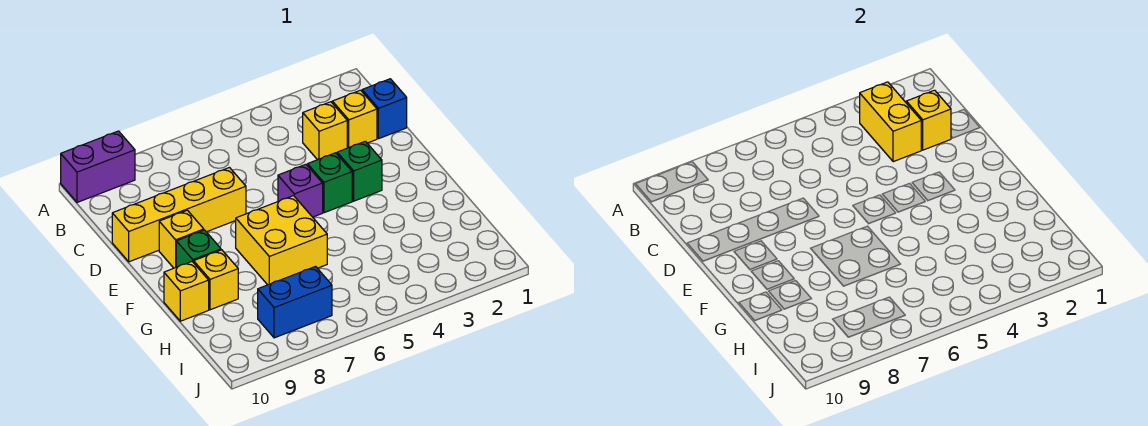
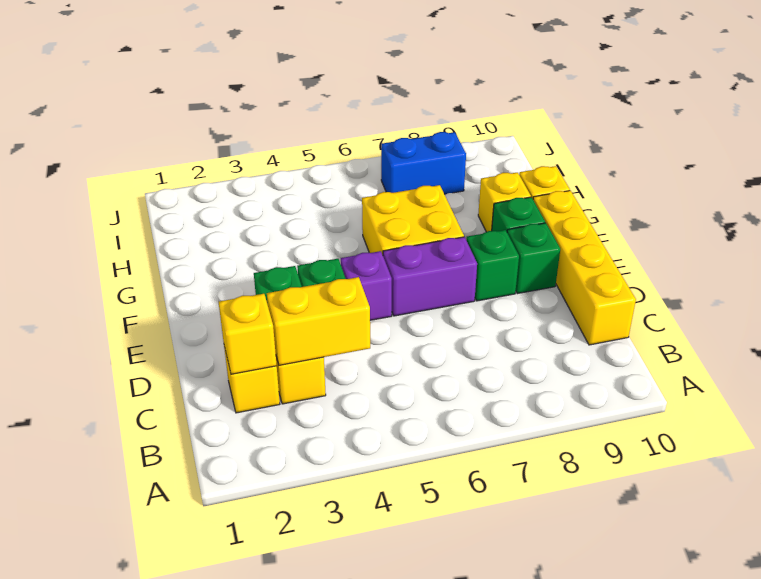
purple brick A9:A10 level 1 -> purple brick E6:E7 level 1
yellow brick B3:C3 level 2 -> yellow brick C3:C4 level 2
blue brick C1 level 1 -> none
yellow brick D7:D10 level 1 -> yellow brick C10:F10 level 1
none -> green brick E8 level 1
yellow brick E9 level 1 -> green brick E9 level 1

